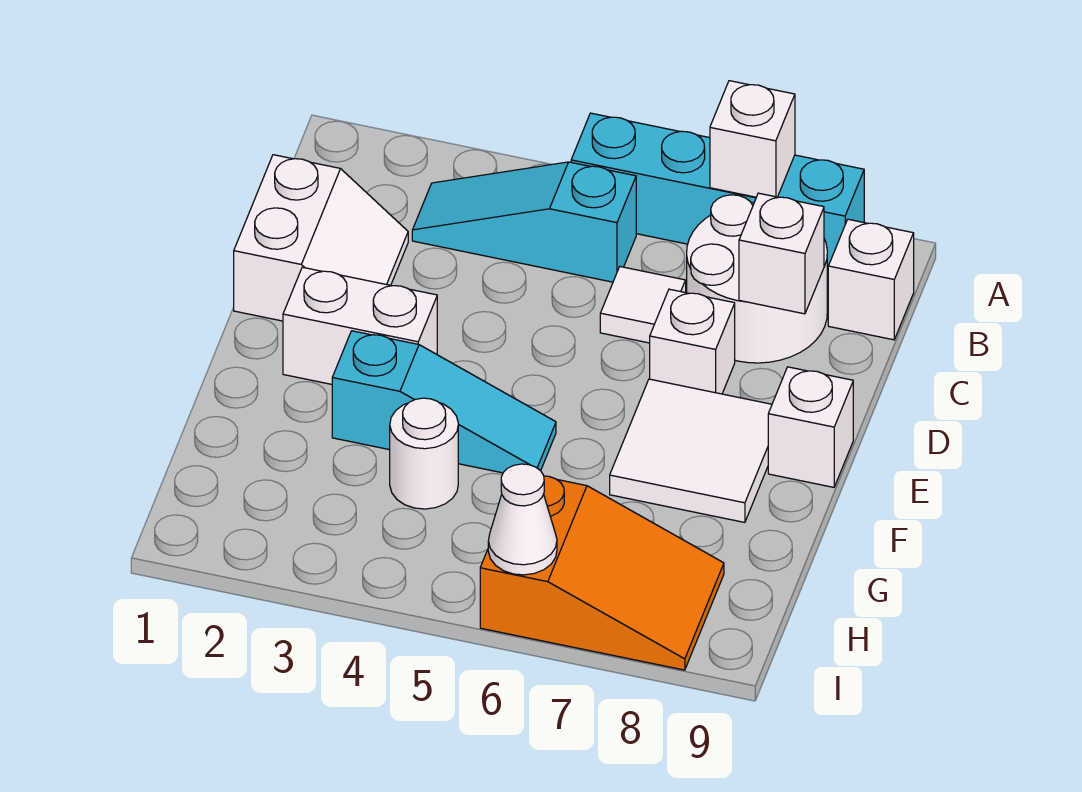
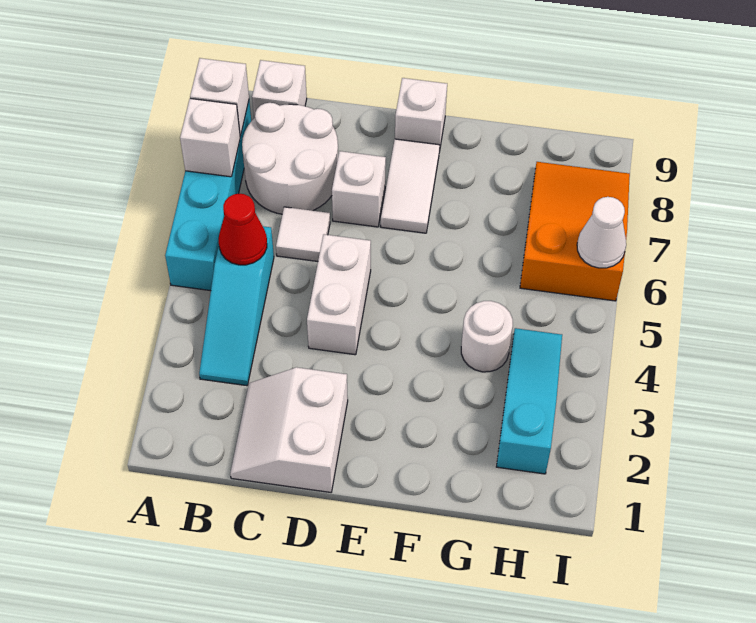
none -> red cone B5 level 2
white slope C1:D2 level 1 top 1 -> white slope C1:D2 level 1 top D
white brick C8 level 2 -> white brick A8 level 2
white brick E2:E3 level 1 -> white brick D4:D5 level 1
white tile E7:F8 level 1 -> white tile E7:E8 level 1
cyan slope F3:F5 level 1 top 3 -> cyan slope H2:H4 level 1 top 2

